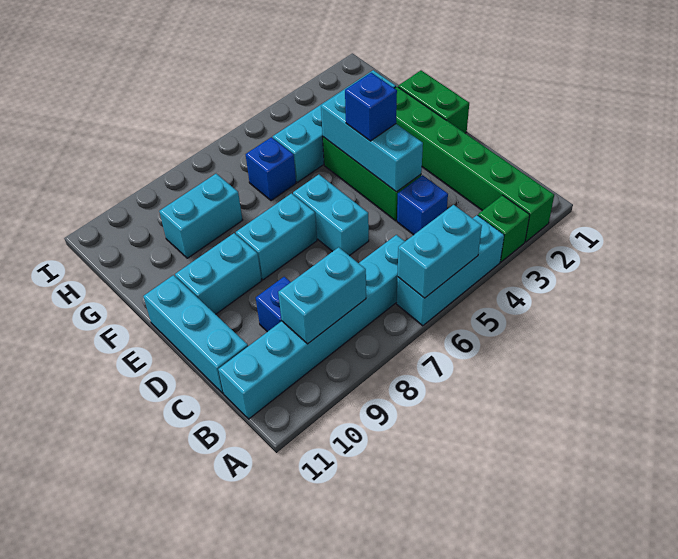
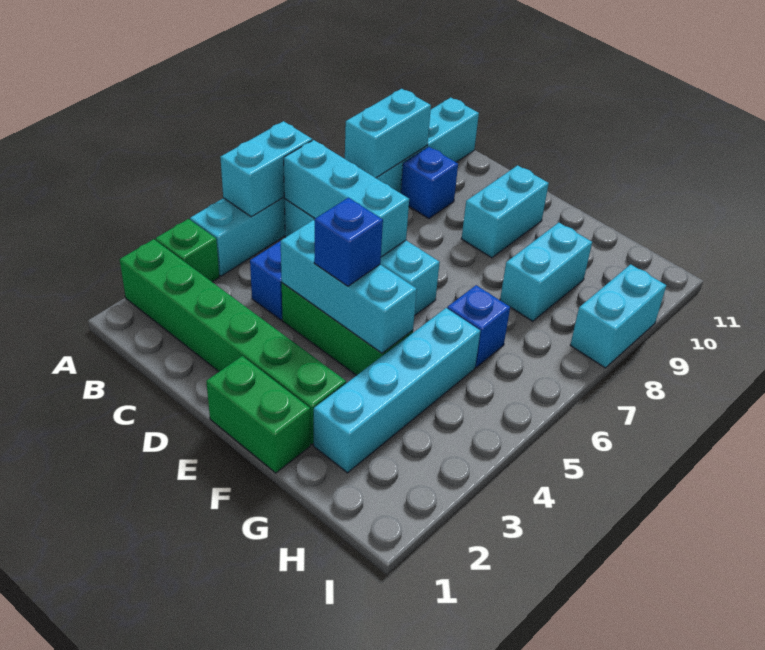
cyan brick C11:E11 level 1 -> cyan brick B6:D6 level 2
cyan brick E7:E8 level 1 -> cyan brick I8:I9 level 1

